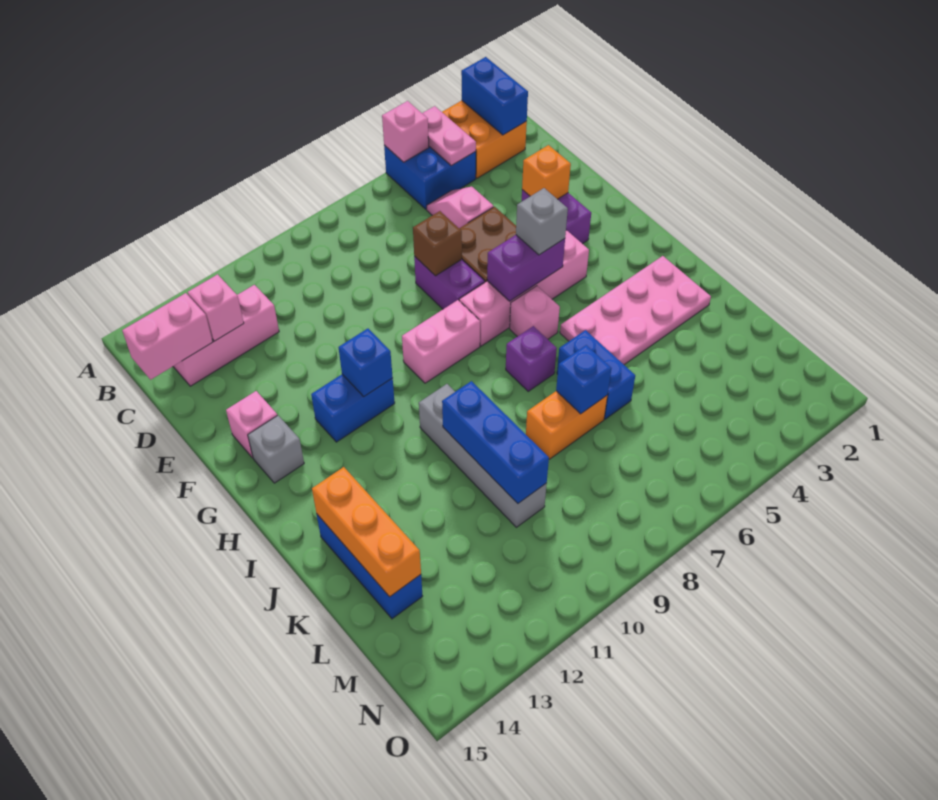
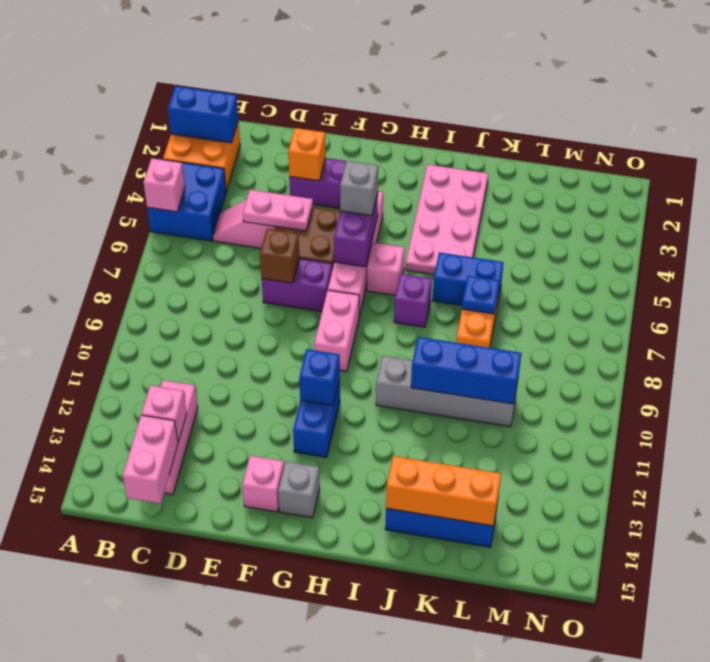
pink plate A4:B4 level 2 -> pink plate D5:E5 level 2
blue brick K7 level 2 -> blue plate K7 level 2

